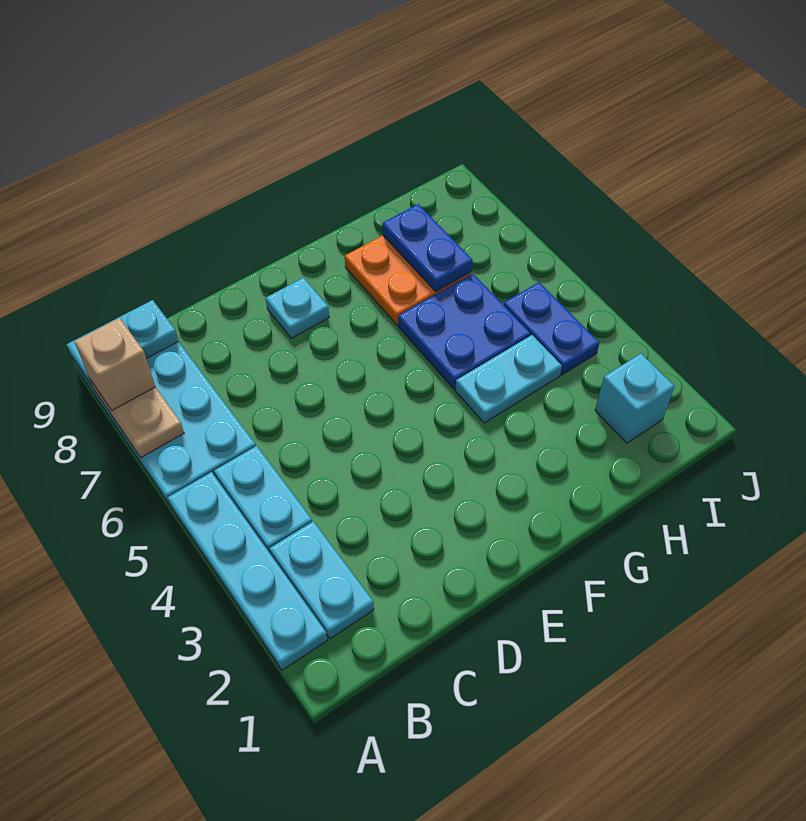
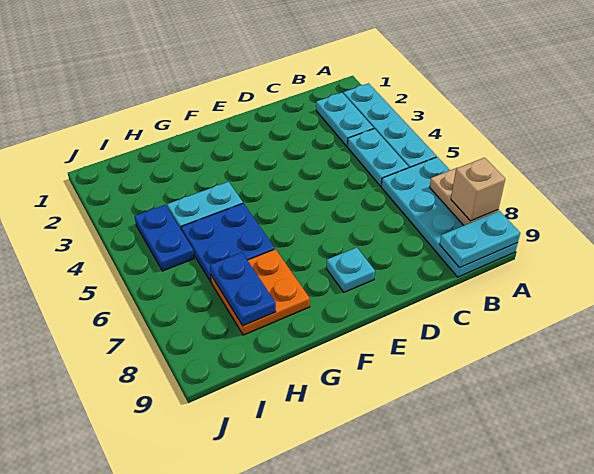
cyan brick I2 level 1 -> none

